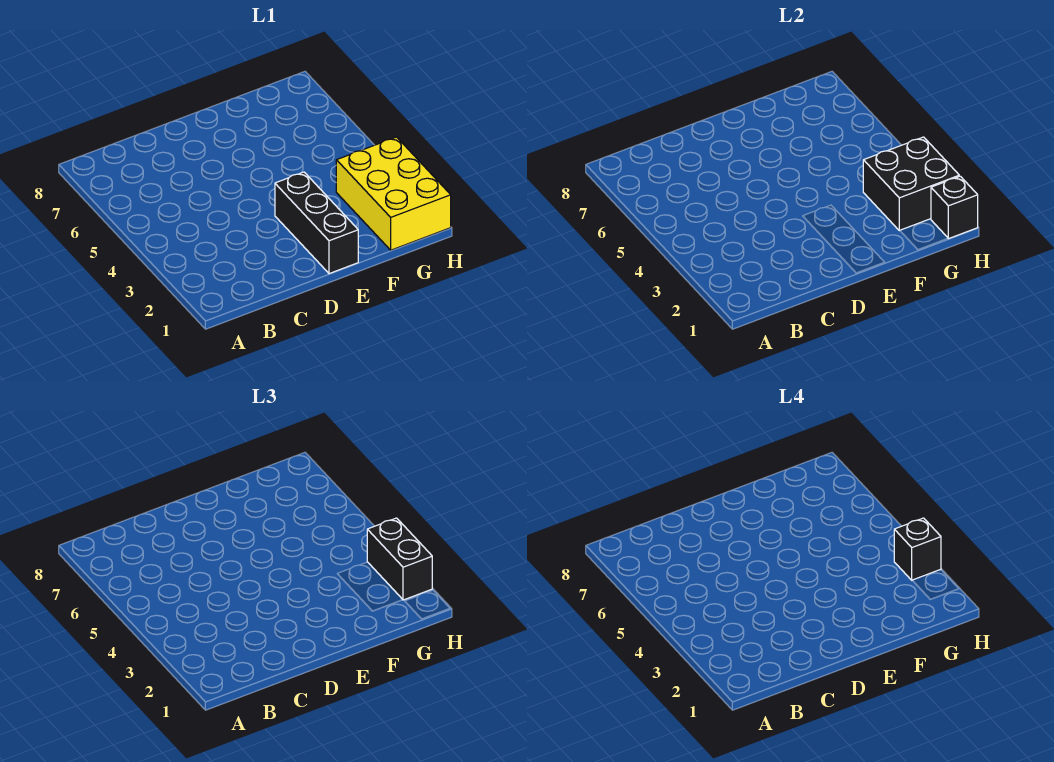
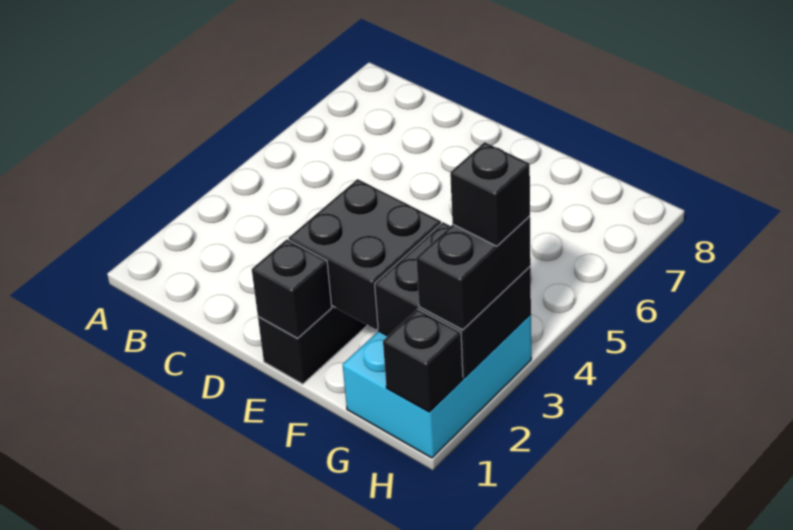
none -> black brick E1 level 2
none -> black brick E2:F3 level 2
yellow brick G1:H3 level 1 -> cyan brick G1:H3 level 1

